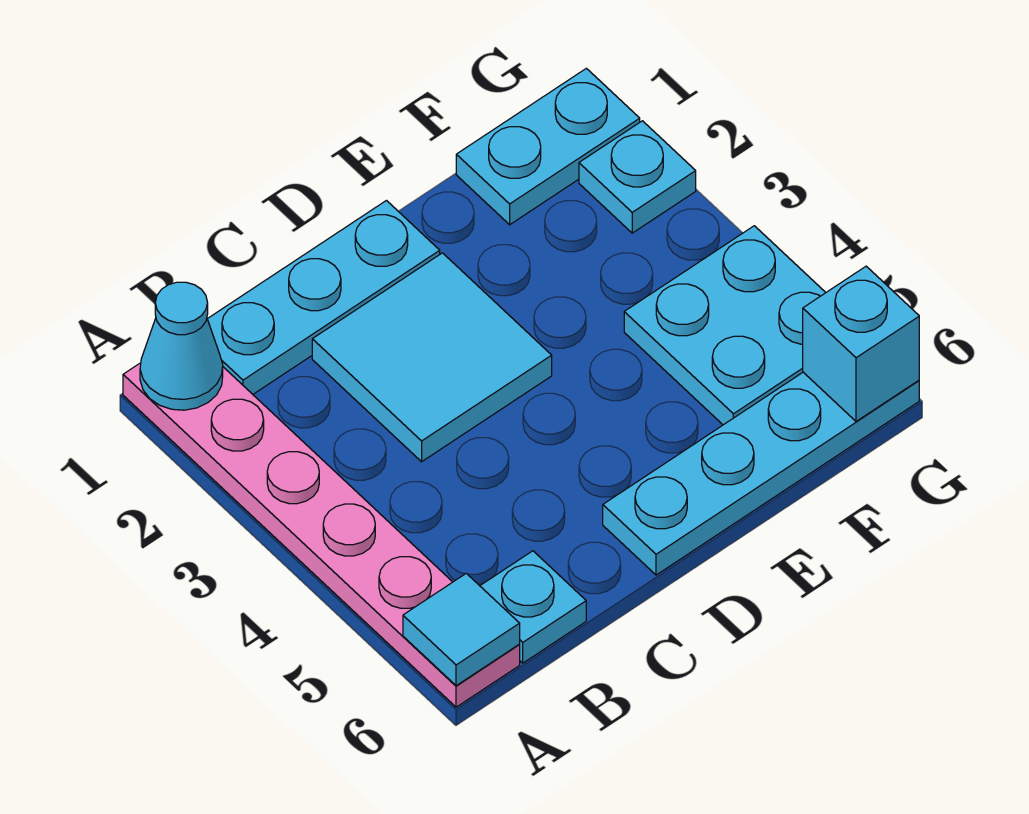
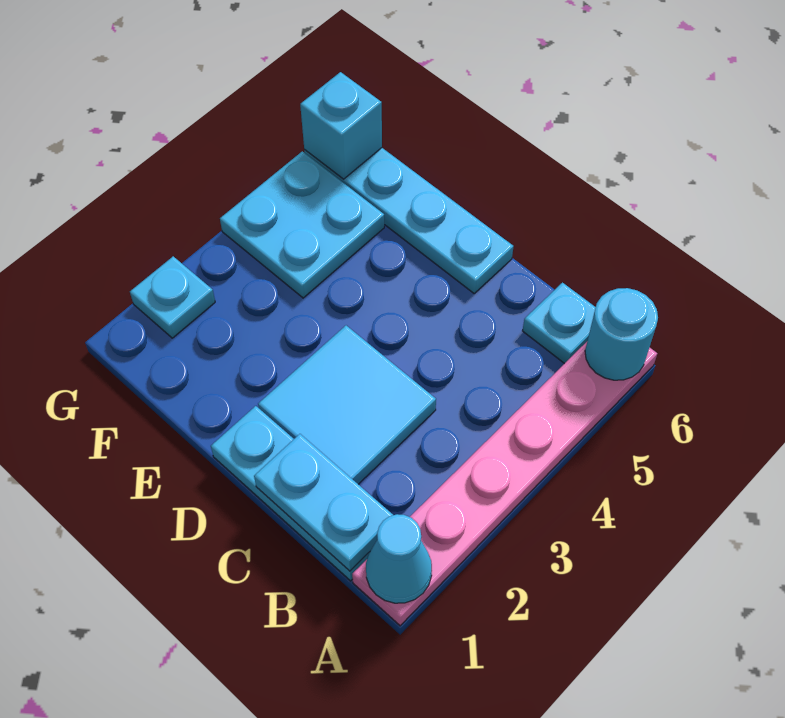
cyan tile A6 level 2 -> cyan round brick A6 level 2
cyan plate F1:G1 level 1 -> cyan plate B1:C1 level 2

